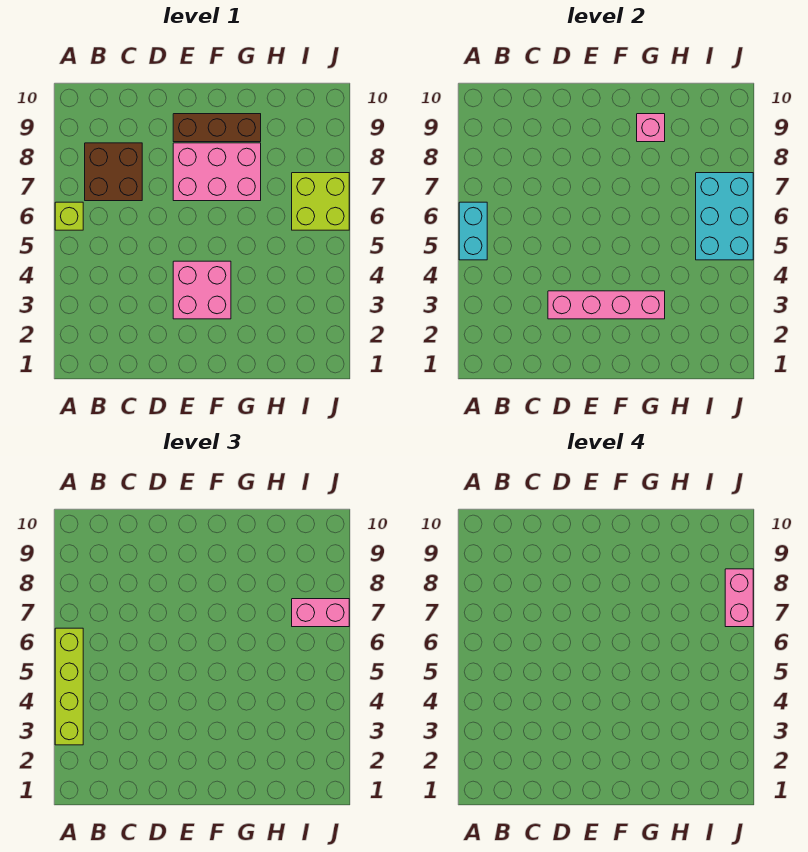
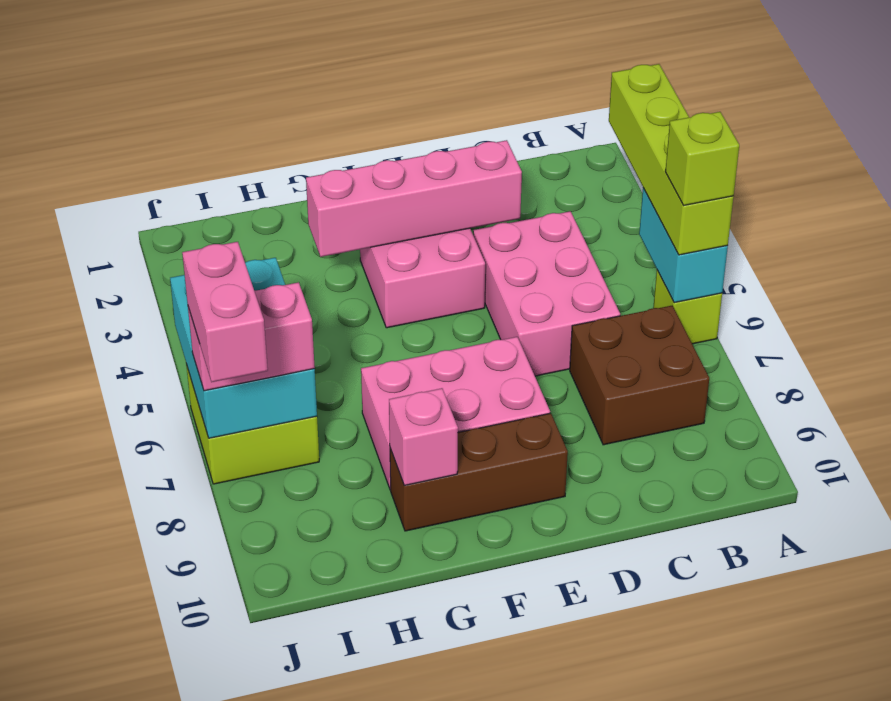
none -> lime brick A6 level 4
none -> pink brick C4:D6 level 1

